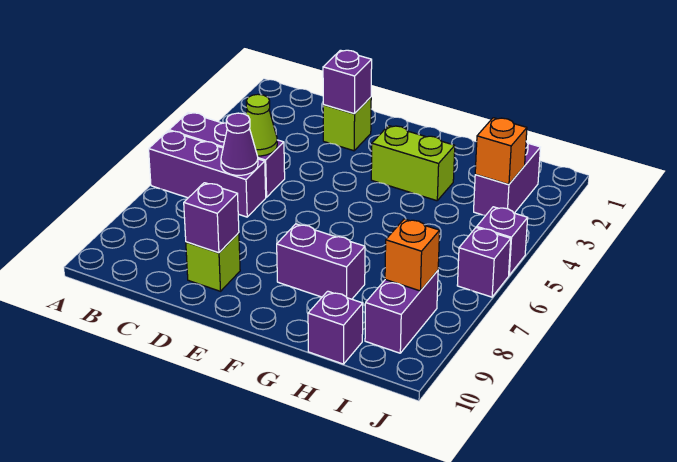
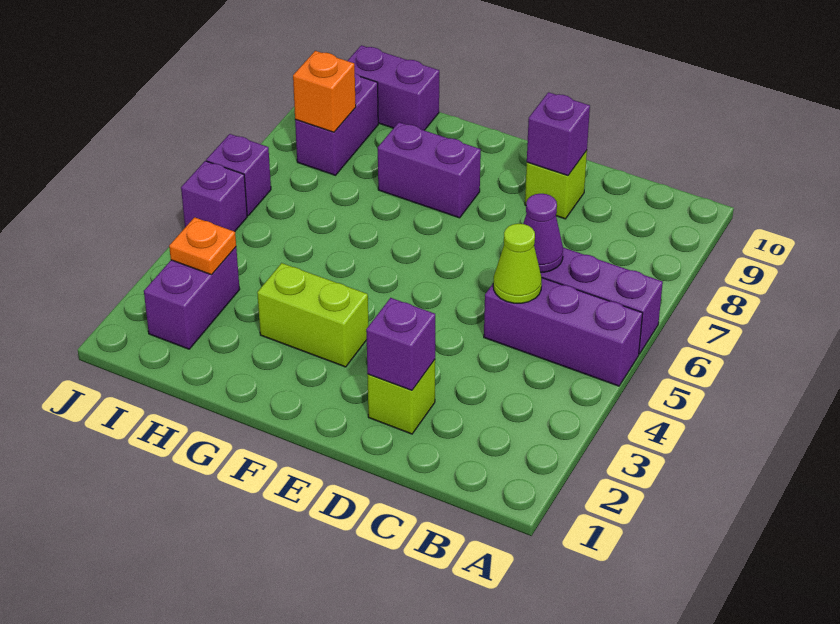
purple brick H10 level 1 -> purple brick H10:I10 level 1
orange brick I3 level 2 -> orange plate I3 level 2

